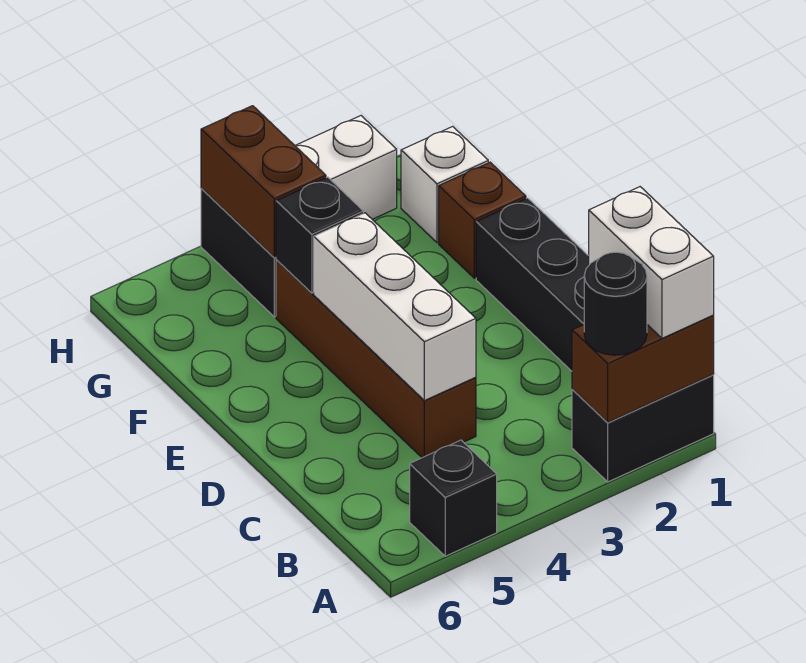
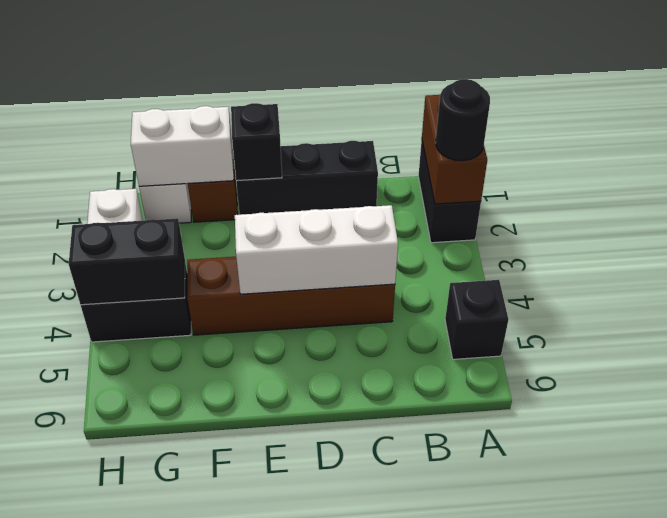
white brick A1:B1 level 3 -> white brick F1:G1 level 2
black brick F4 level 2 -> black brick E1 level 2
brown brick G4:H4 level 2 -> black brick G4:H4 level 2

